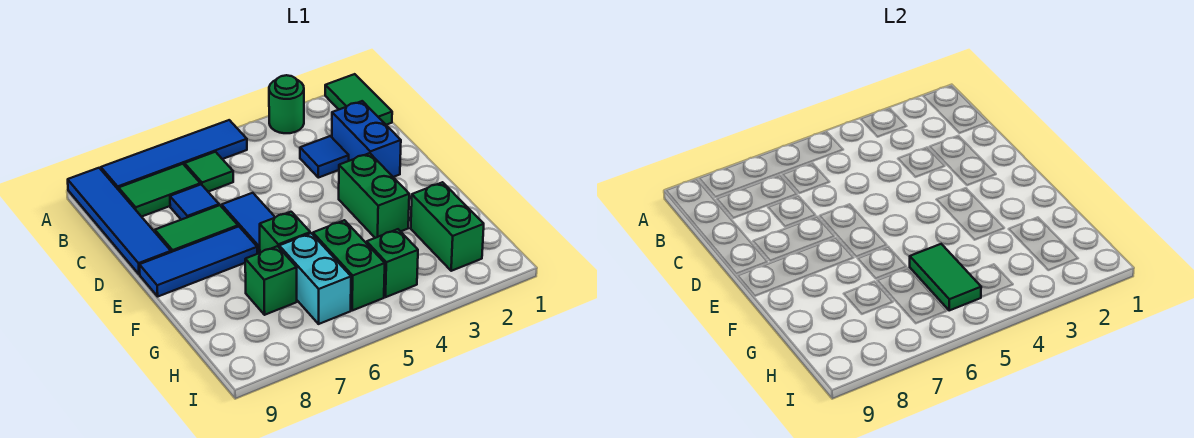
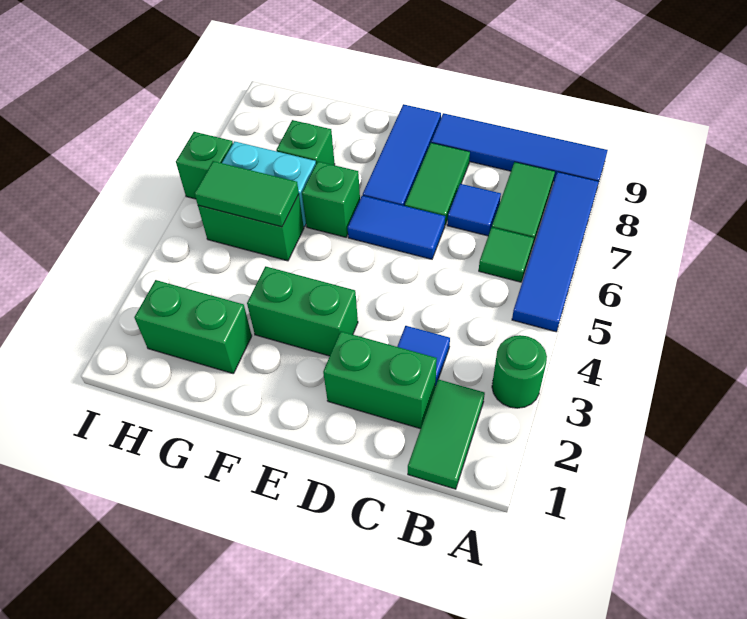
green tile A1:B1 level 1 -> green tile B1:B2 level 1
blue brick C2:D2 level 1 -> green brick C2:D2 level 1
green brick H4 level 1 -> green brick I6 level 1

